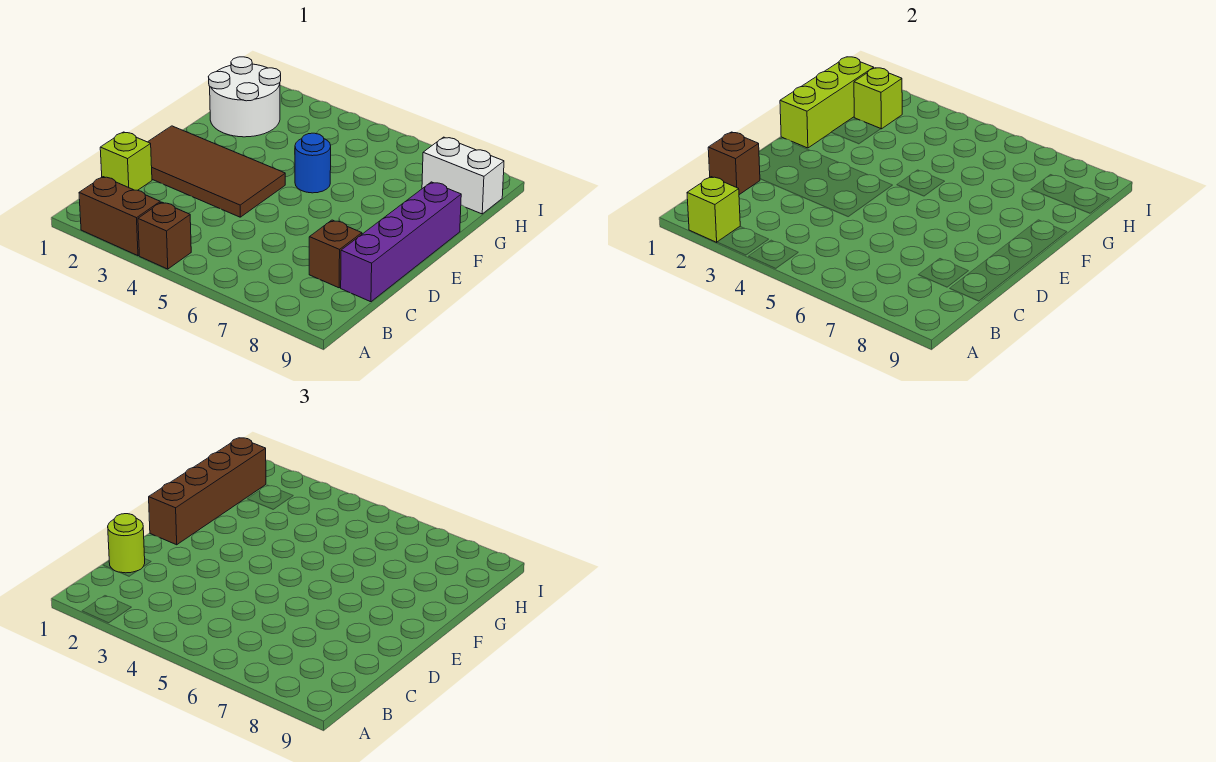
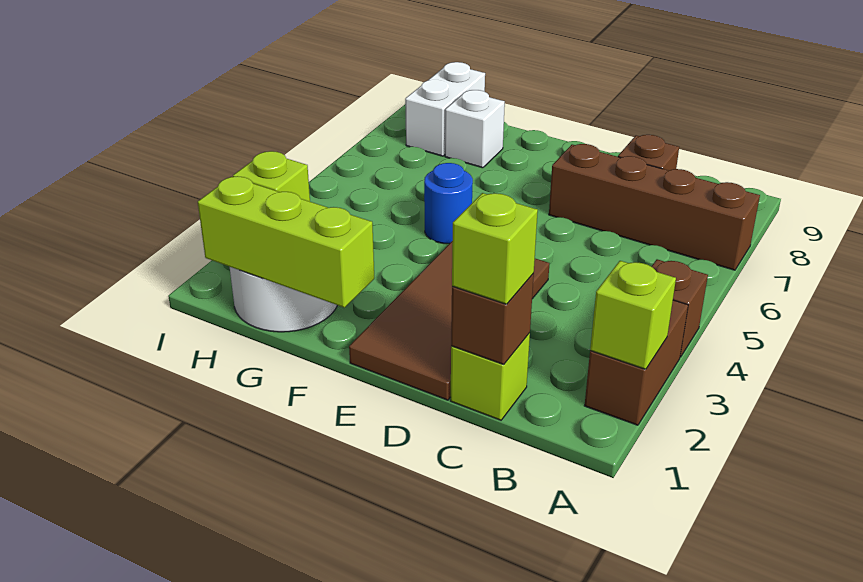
lime round brick C1 level 3 -> lime brick C1 level 3
purple brick C9:F9 level 1 -> none
brown brick E1:H1 level 3 -> brown brick A7:D7 level 1
none -> white brick G8 level 1

